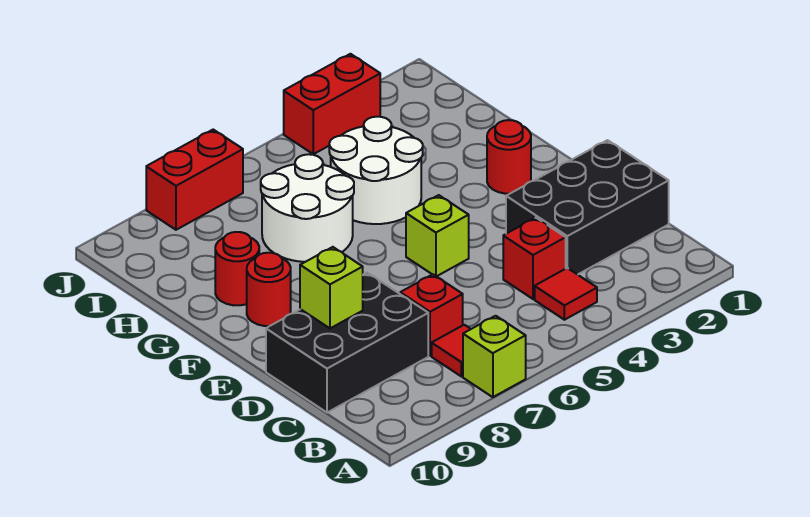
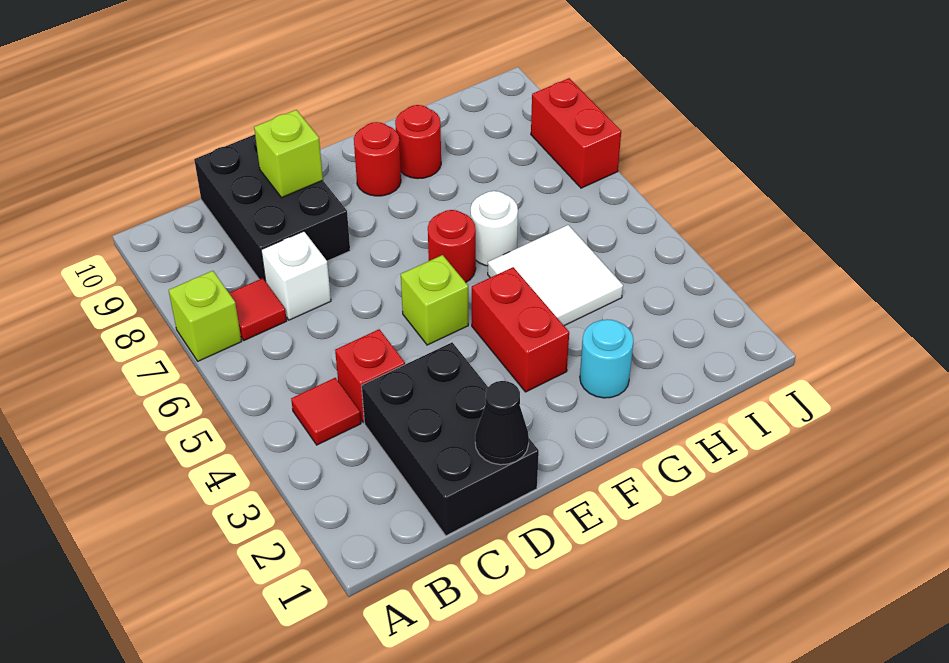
red brick C7 level 1 -> white brick C7 level 1
none -> black cone D1 level 2
red round brick F2 level 1 -> red round brick F6 level 1
none -> cyan round brick G2 level 1
white round brick G4:H5 level 1 -> white tile G4:H5 level 1
white round brick G6:H7 level 1 -> white round brick G6 level 1
red brick J3:J4 level 1 -> red brick F3:F4 level 1

